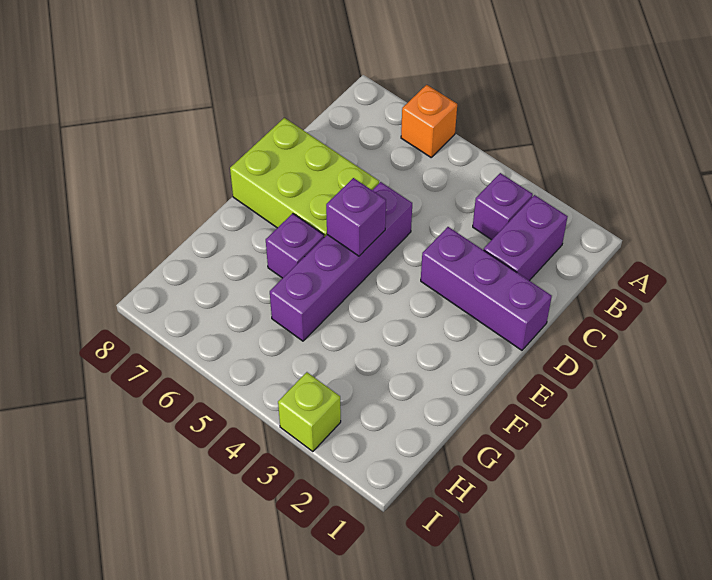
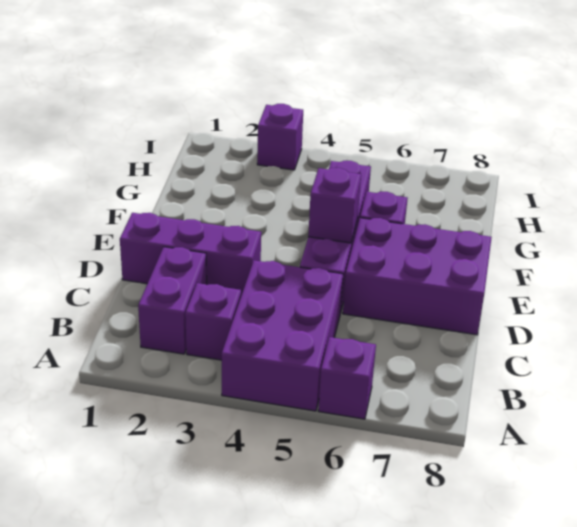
none -> purple brick A4:C5 level 1
orange brick A6 level 1 -> purple brick A6 level 1
lime brick D6:E8 level 1 -> purple brick D6:E8 level 1
lime brick I3 level 1 -> purple brick I3 level 1

